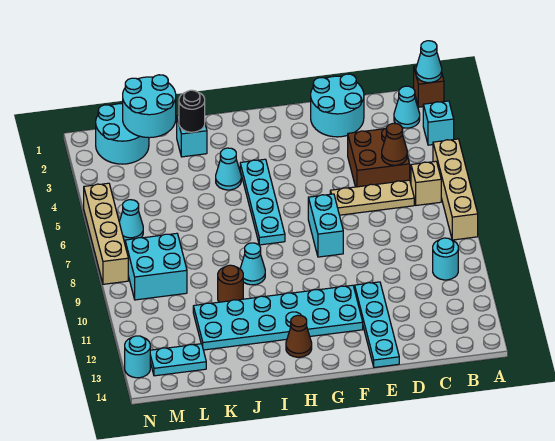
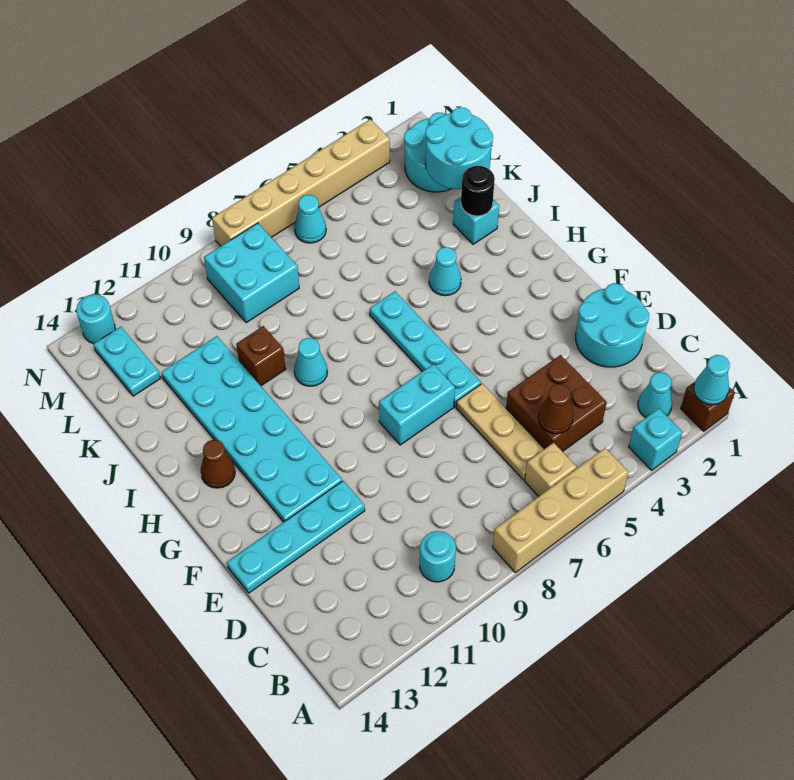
cyan plate H4:H7 level 1 -> cyan plate F6:I6 level 1
brown round brick J10 level 1 -> brown brick J10 level 1
tan brick N5:N8 level 1 -> tan brick N3:N8 level 1

